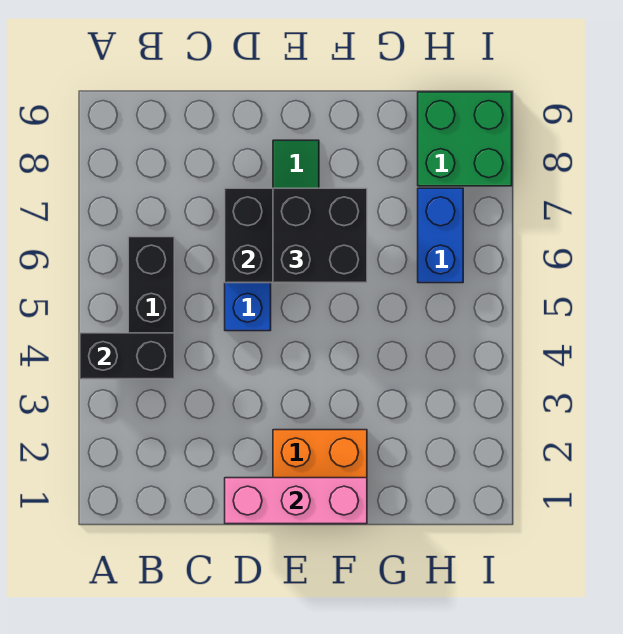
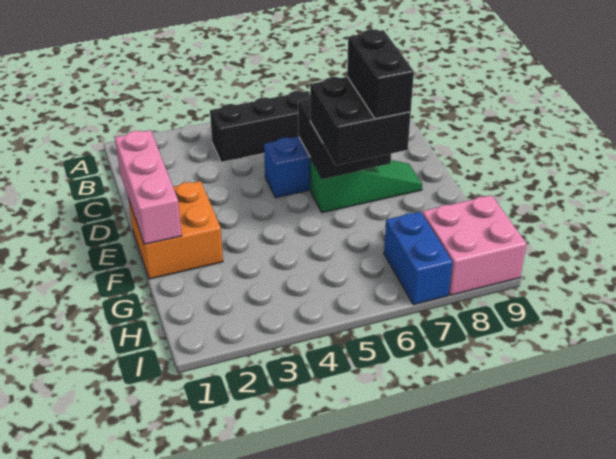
black brick A4:B4 level 2 -> black brick E7:F7 level 4
blue brick H6:H7 level 1 -> blue brick H7:I7 level 1
green brick H8:I9 level 1 -> pink brick H8:I9 level 1

